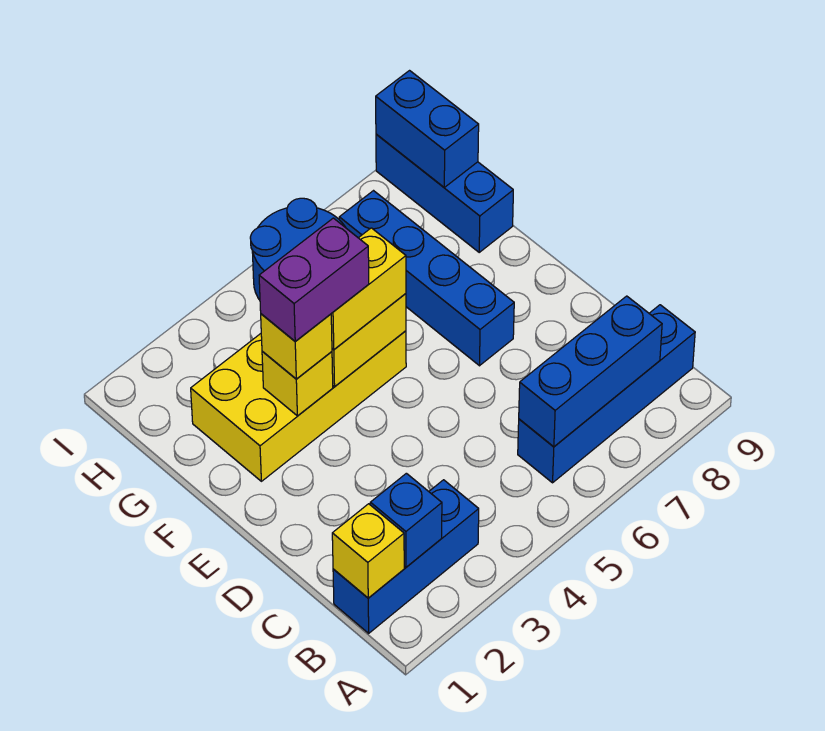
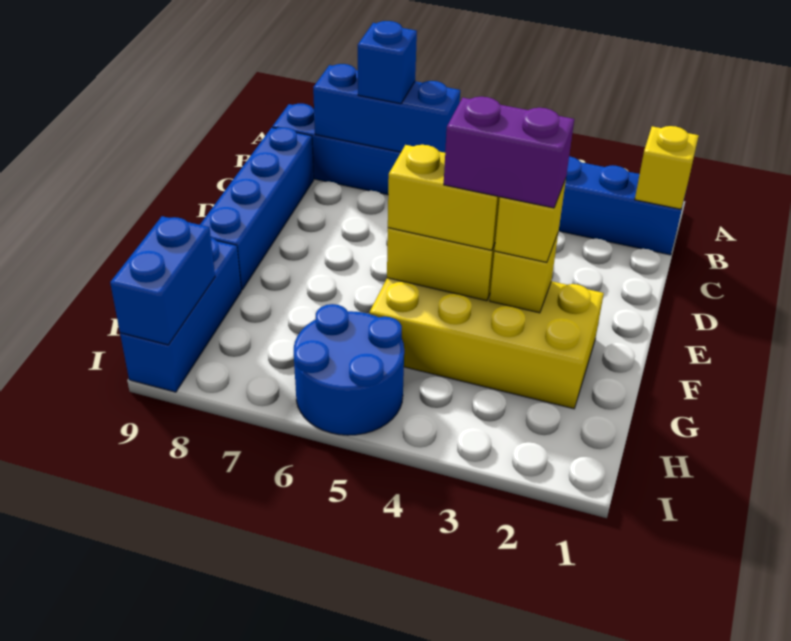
blue brick B2 level 2 -> blue brick B7 level 3
blue brick E7:H7 level 1 -> blue brick C9:F9 level 1

